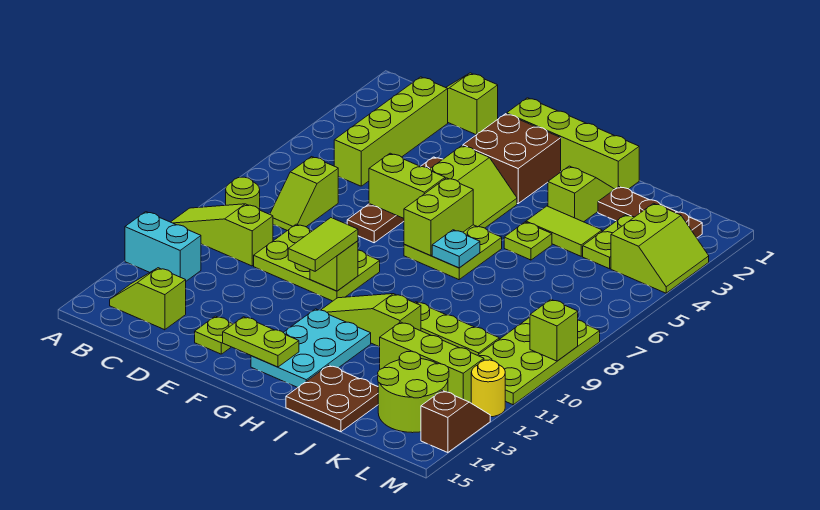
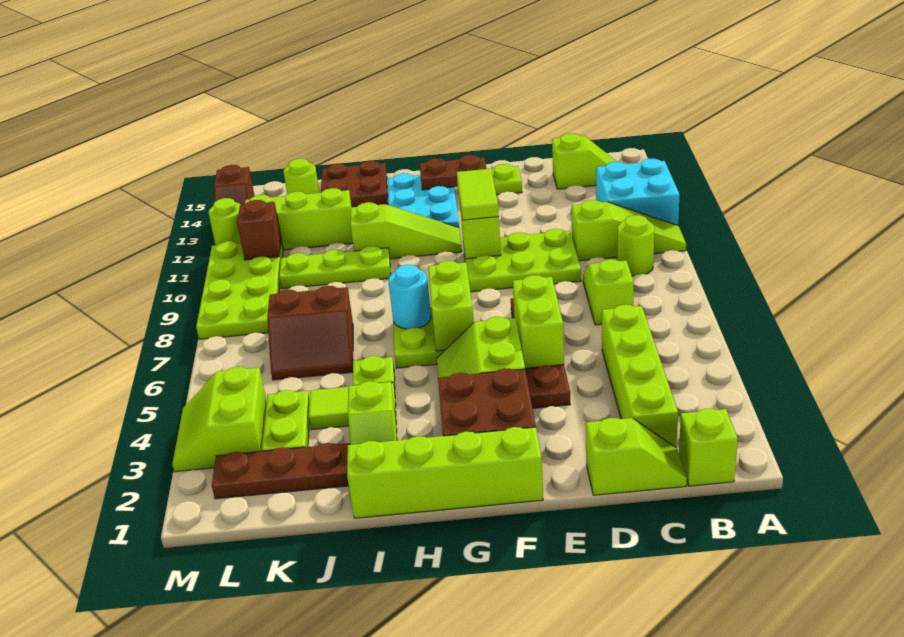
cyan brick A12:B12 level 1 -> cyan brick A11:B12 level 1
lime brick E6:F6 level 2 -> lime brick E5:E6 level 2
lime plate F14:G14 level 2 -> brown plate F14:G14 level 2
cyan plate H7 level 2 -> cyan round brick H7 level 2
none -> brown slope J6:K7 level 1 top 7
lime round brick K13:L14 level 1 -> lime round brick K14 level 1
none -> brown brick L11 level 2
lime brick M9 level 2 -> lime brick B1 level 1
yellow round brick M12 level 1 -> lime round brick M12 level 1

